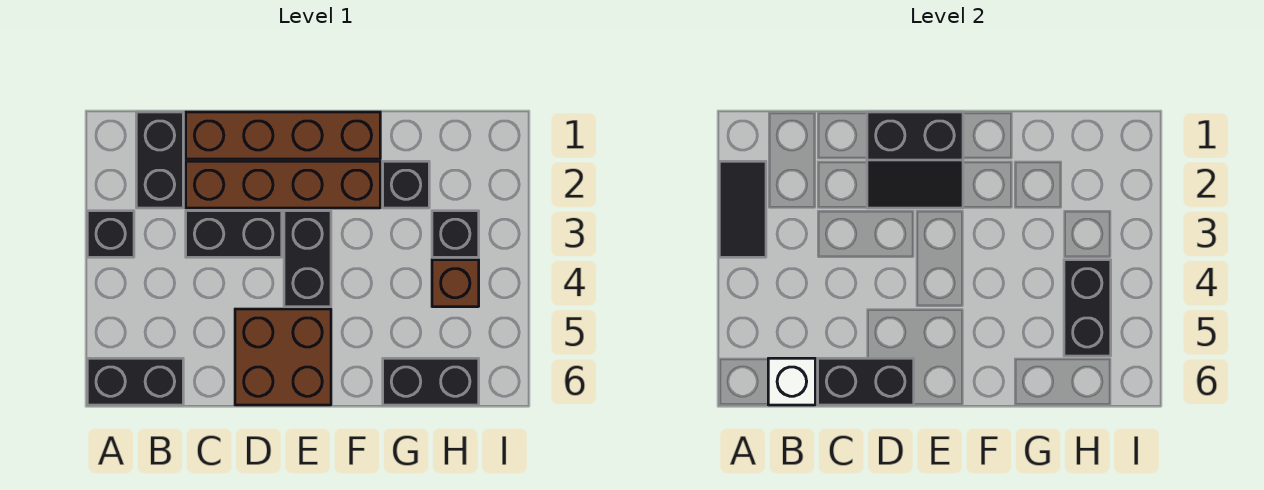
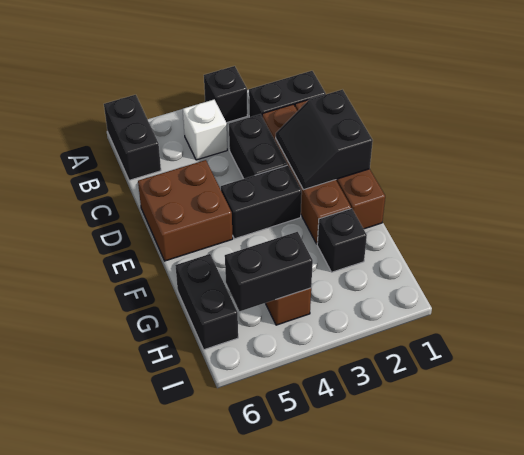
black tile A2:A3 level 2 -> none
white brick B6 level 2 -> white brick B4 level 1
black brick C6:D6 level 2 -> none
black brick H3 level 1 -> none

